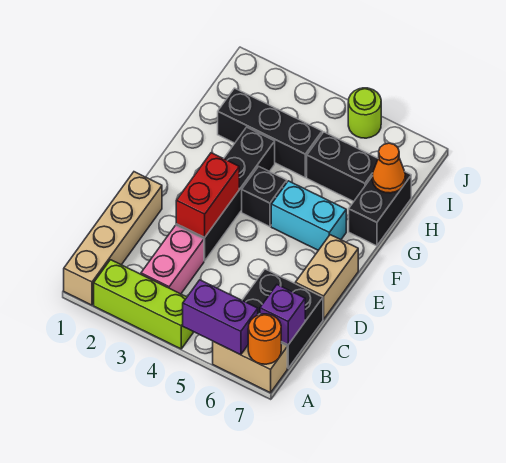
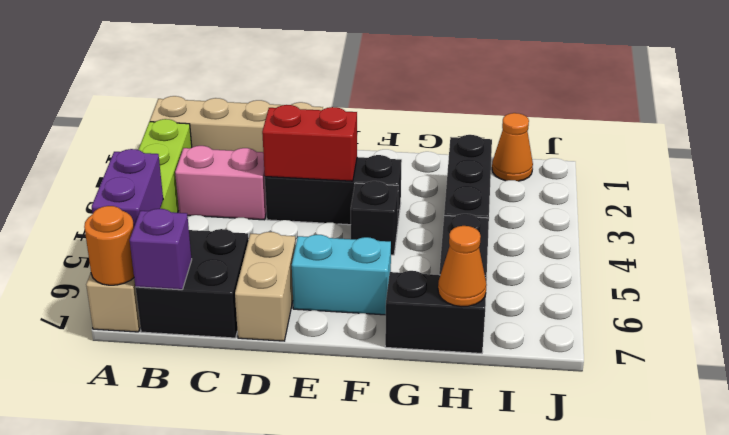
black brick D3:G3 level 1 -> black brick D3:F3 level 1
tan brick D7:E7 level 1 -> tan brick D6:D7 level 1
cyan brick F5:F6 level 1 -> cyan brick E6:F6 level 1
none -> orange cone I1 level 1
lime round brick J5 level 1 -> none

